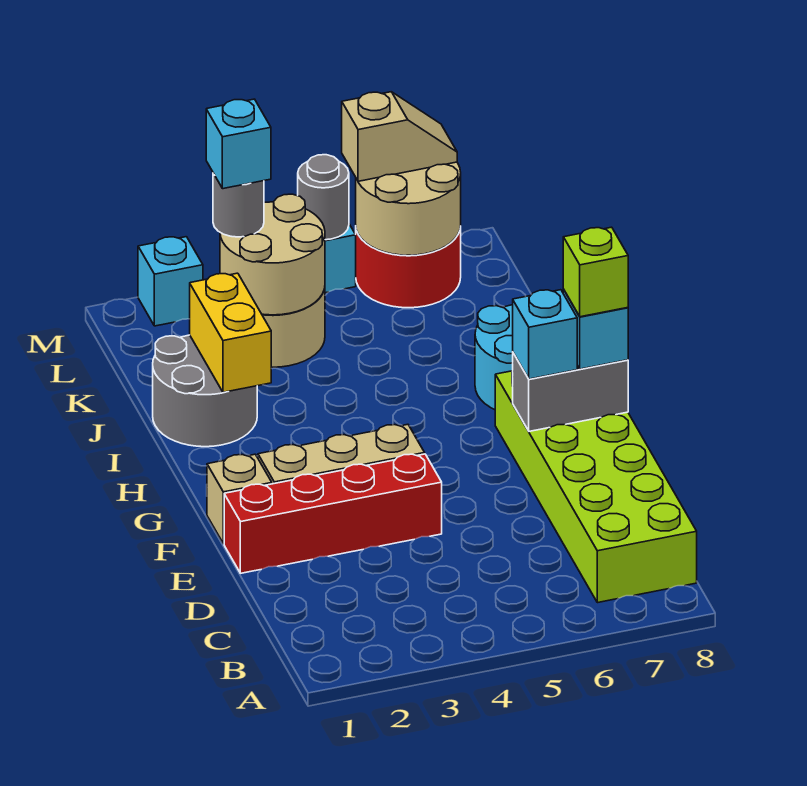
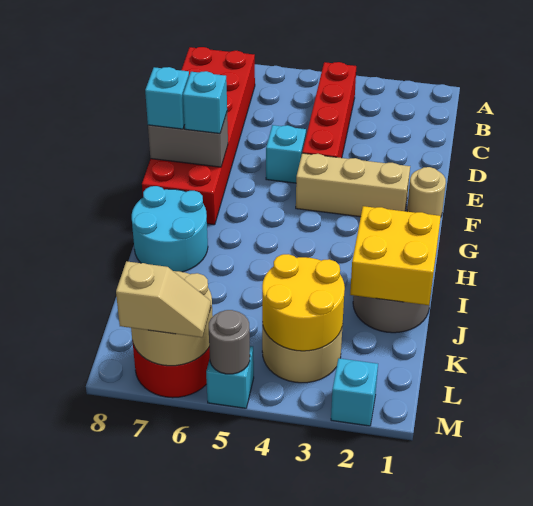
lime brick B7:G8 level 1 -> red brick B7:G8 level 1
red brick E1:E4 level 1 -> red brick B4:E4 level 1
tan brick F1 level 1 -> tan round brick F1 level 1
lime brick F8 level 4 -> none
yellow brick I2:J2 level 2 -> yellow brick I1:J2 level 2
tan round brick K3:L4 level 2 -> yellow round brick K3:L4 level 2
grey round brick L3 level 3 -> none
cyan brick L3 level 4 -> cyan brick E5 level 1
tan slope M6:M7 level 3 top 6 -> tan slope M6:M7 level 3 top 7

